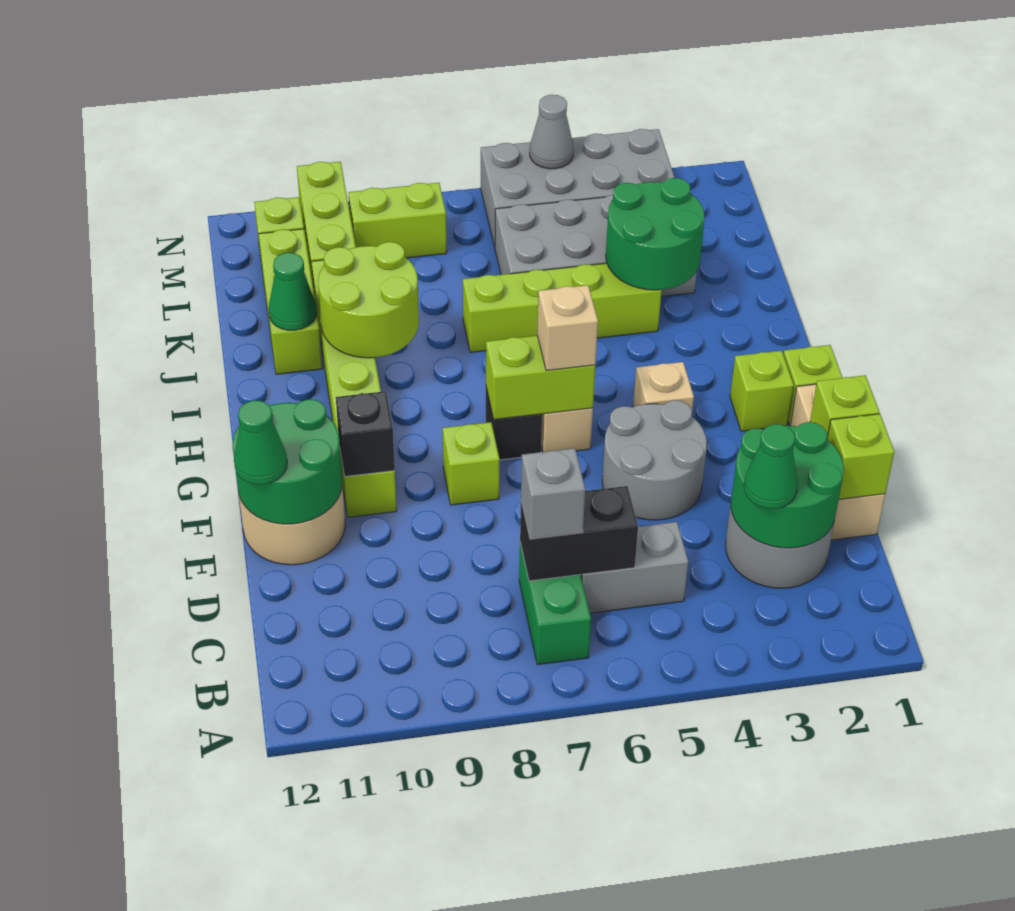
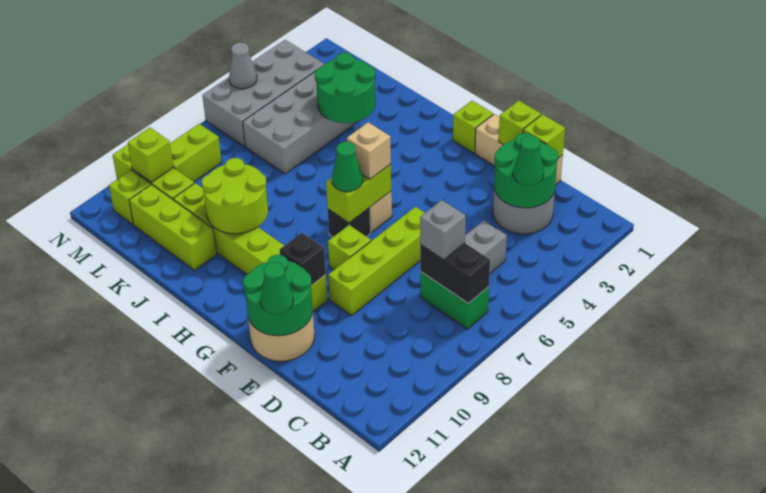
black brick C6:C7 level 2 -> black brick B7:C7 level 2
grey round brick E4:F5 level 1 -> none
lime brick G2 level 1 -> lime brick M10 level 2
tan brick G4 level 1 -> none
lime brick J4:J7 level 1 -> lime brick E6:E9 level 1
green cone J11 level 2 -> green cone G7 level 3

